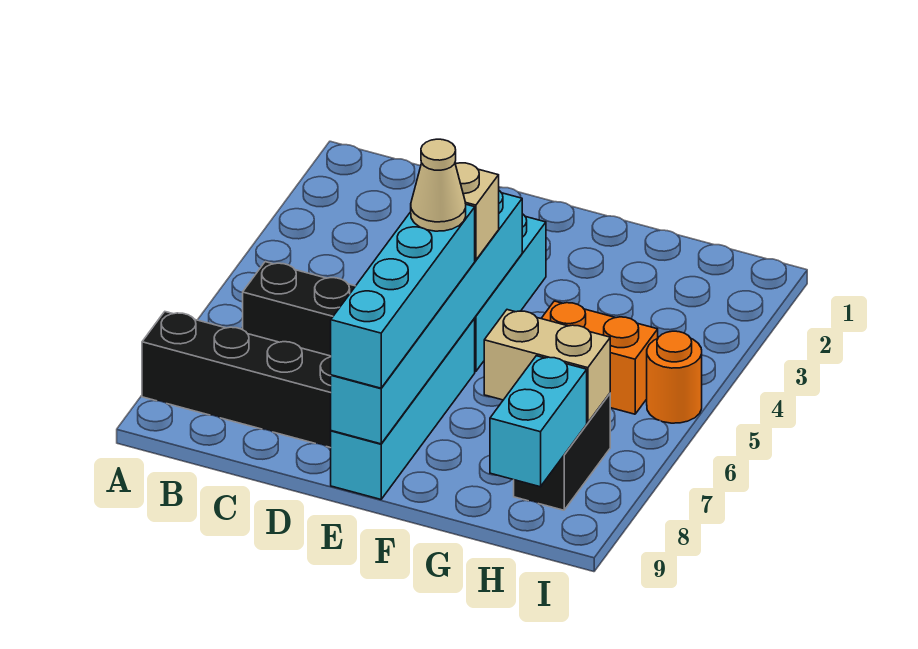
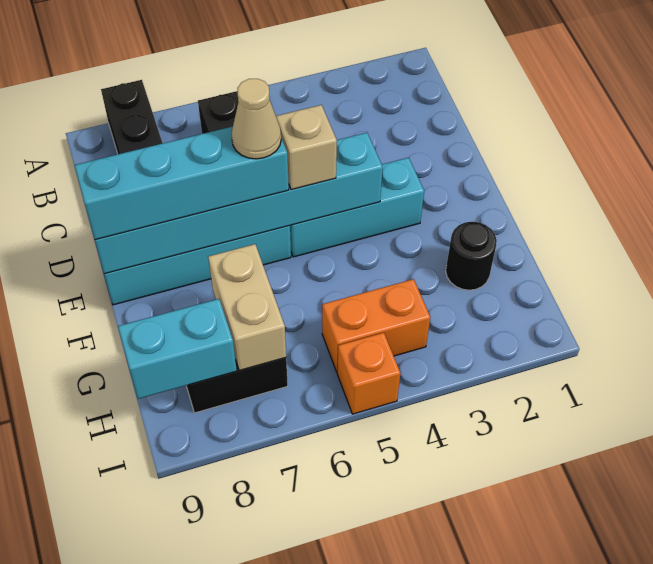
none -> black round brick G2 level 1
orange brick G5:H5 level 1 -> orange brick H4:H5 level 1
orange round brick I5 level 1 -> orange brick I5 level 1

